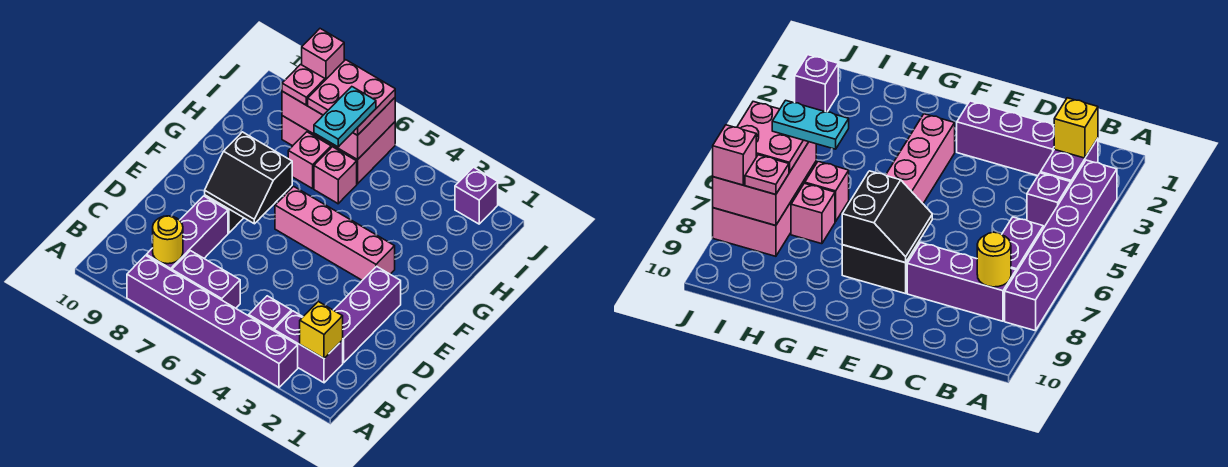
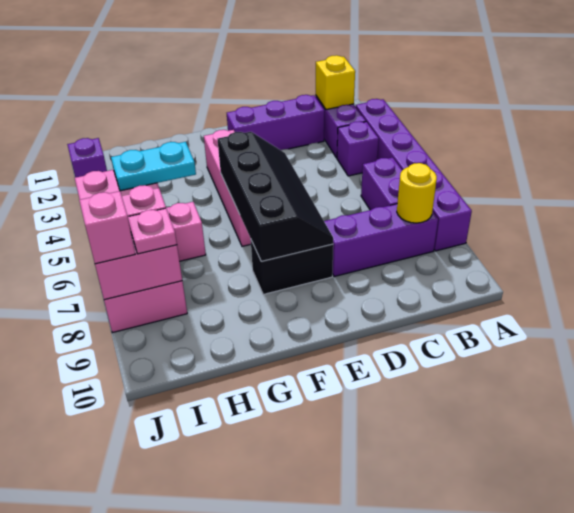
black slope E7:F8 level 2 top F -> black slope E5:F8 level 2 top F
pink brick H7 level 1 -> none

